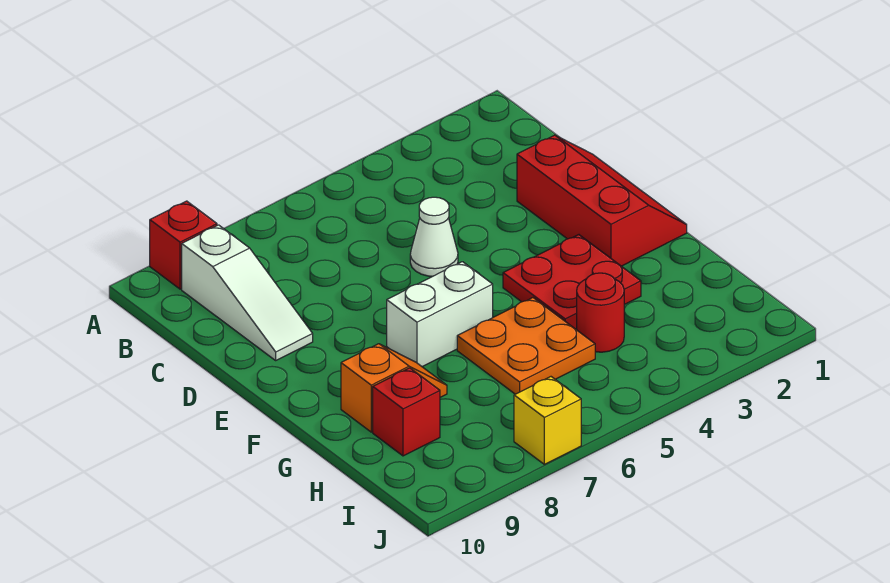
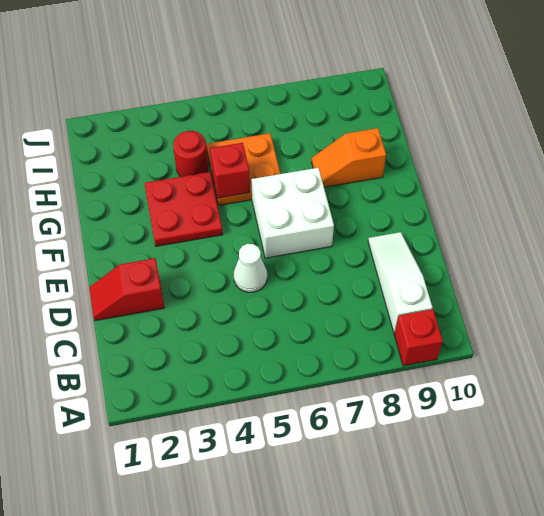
red slope D1:F2 level 1 top 2 -> red slope D1:D2 level 1 top 2
white brick F6:F7 level 1 -> white brick E6:F7 level 1
red brick H9 level 1 -> red brick G5 level 2
yellow brick J7 level 1 -> none

